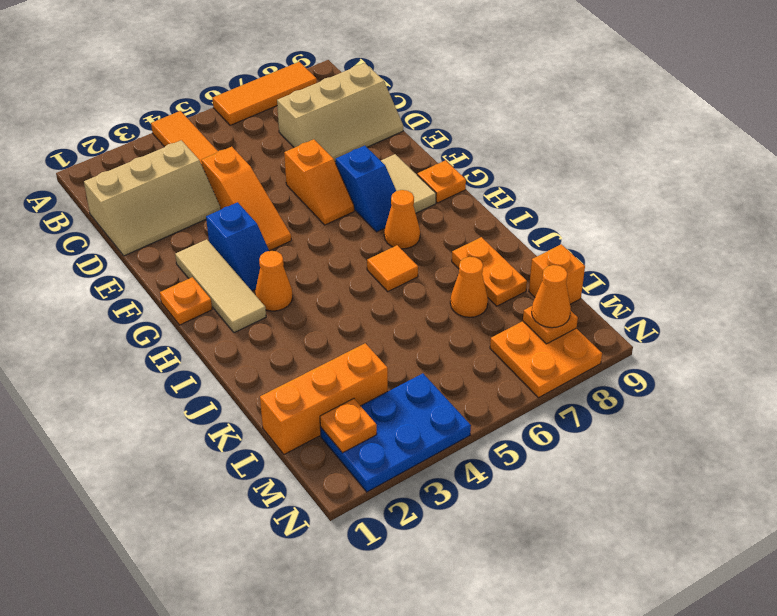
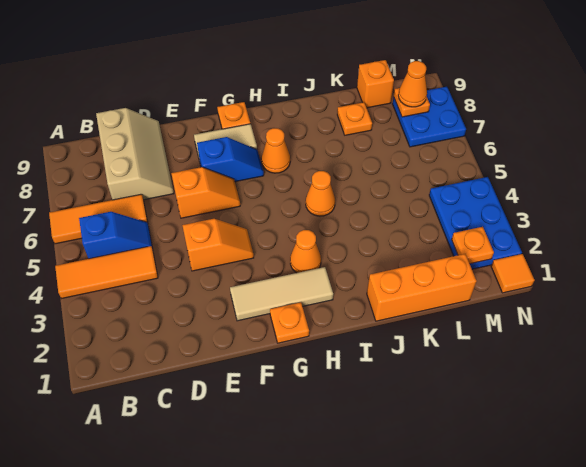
orange tile A6:A8 level 1 -> orange tile A6:C6 level 1
tan slope C1:D3 level 1 top C -> none
orange slope D4:F4 level 1 top D -> orange slope E4:F4 level 1 top E
blue slope F3:G3 level 1 top F -> blue slope B5:C5 level 1 top B
orange tile I6 level 1 -> orange tile N1 level 1
orange plate J8:K8 level 1 -> orange plate K8 level 1
orange cone K7 level 1 -> orange cone I5 level 1
orange brick L1:L3 level 1 -> orange brick J1:L1 level 1
orange plate M7:N8 level 1 -> blue plate M7:N8 level 1

